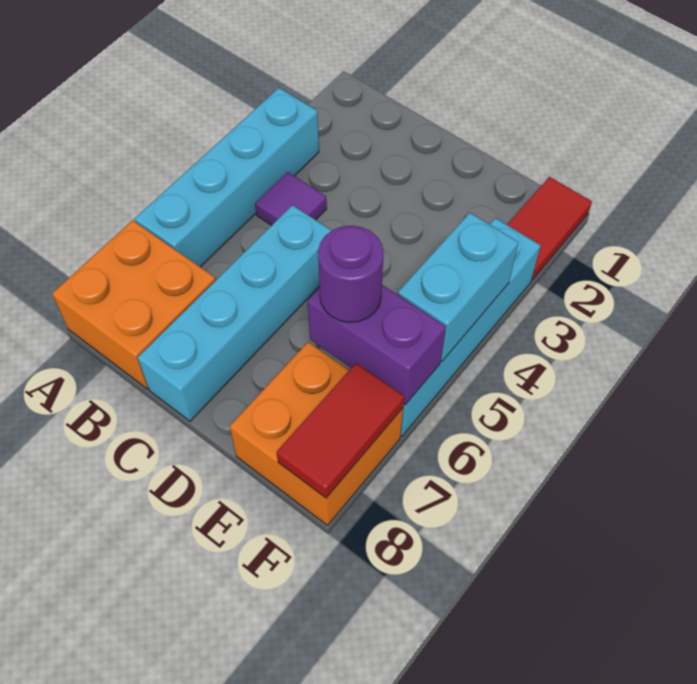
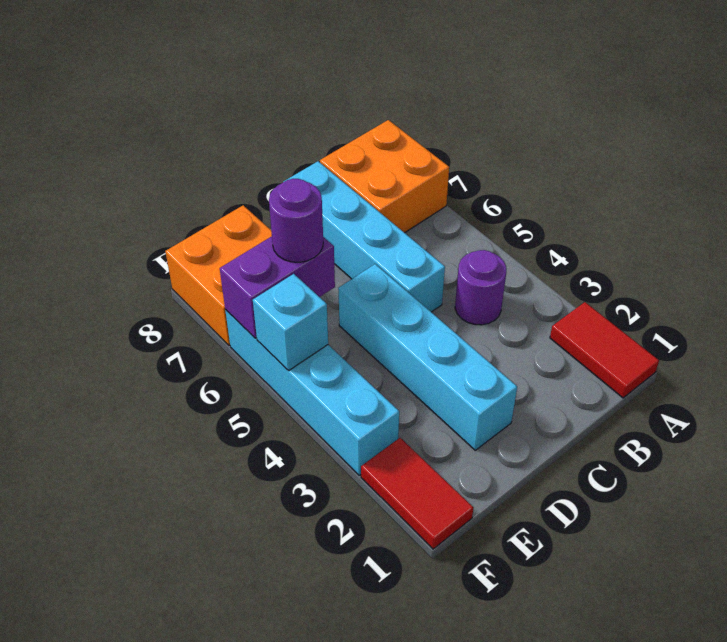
cyan brick A3:A6 level 1 -> cyan brick D2:D5 level 1
purple tile B4 level 1 -> purple round brick B4 level 1
cyan brick F4:F5 level 2 -> cyan brick F5 level 2
red tile F7:F8 level 2 -> red tile A1:A2 level 1

